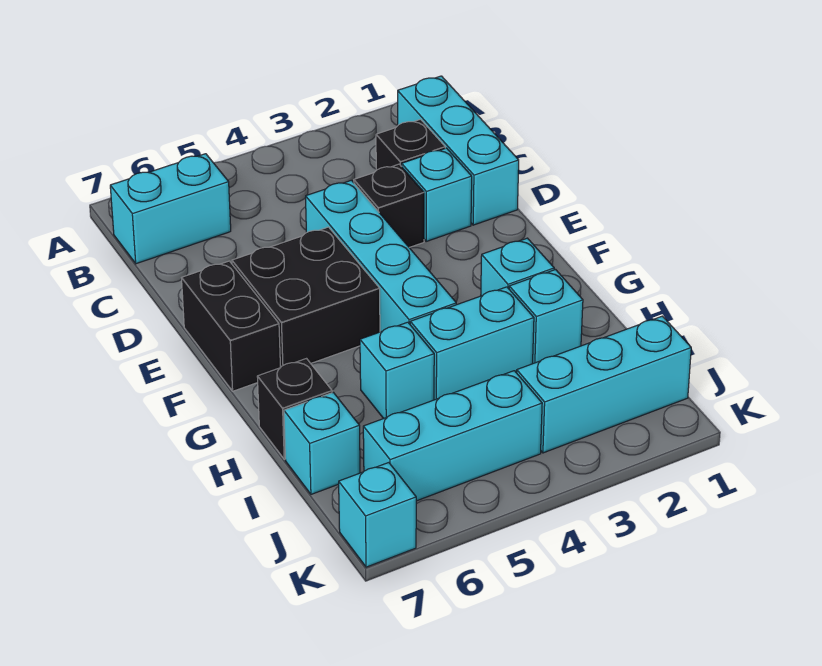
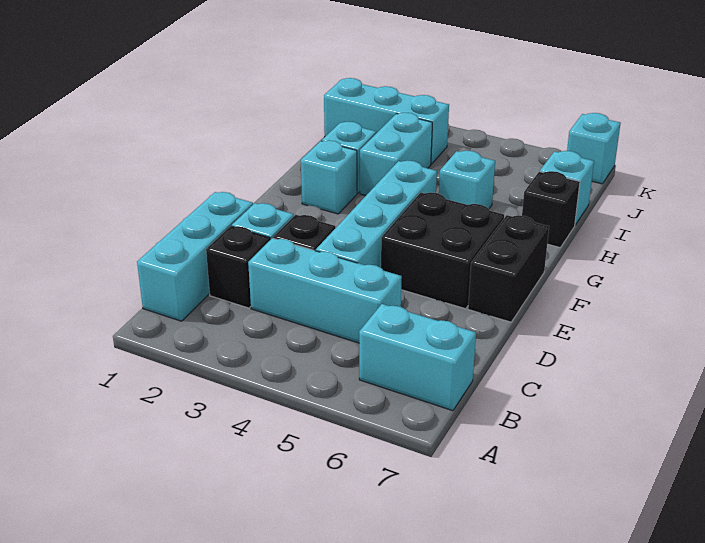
cyan brick H3:H4 level 1 -> cyan brick H3:I3 level 1
cyan brick J4:J6 level 1 -> cyan brick C3:C5 level 1

